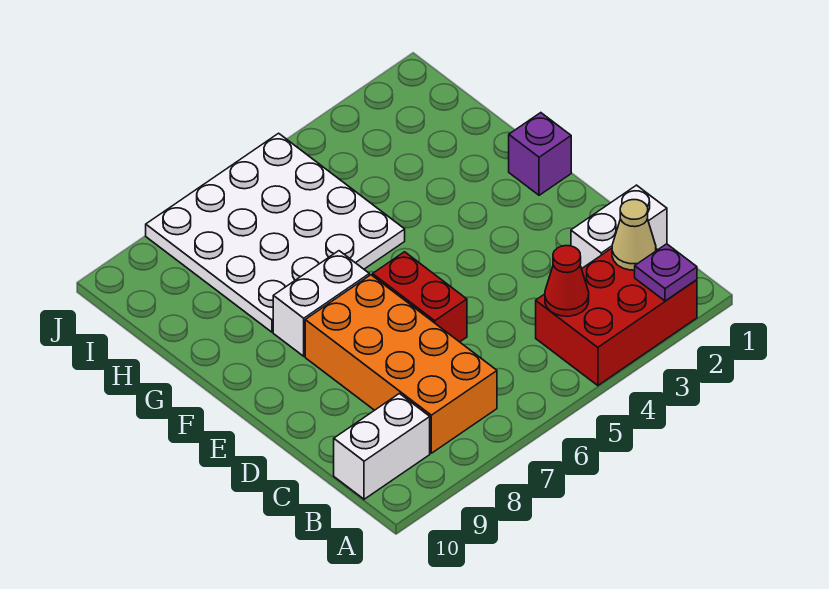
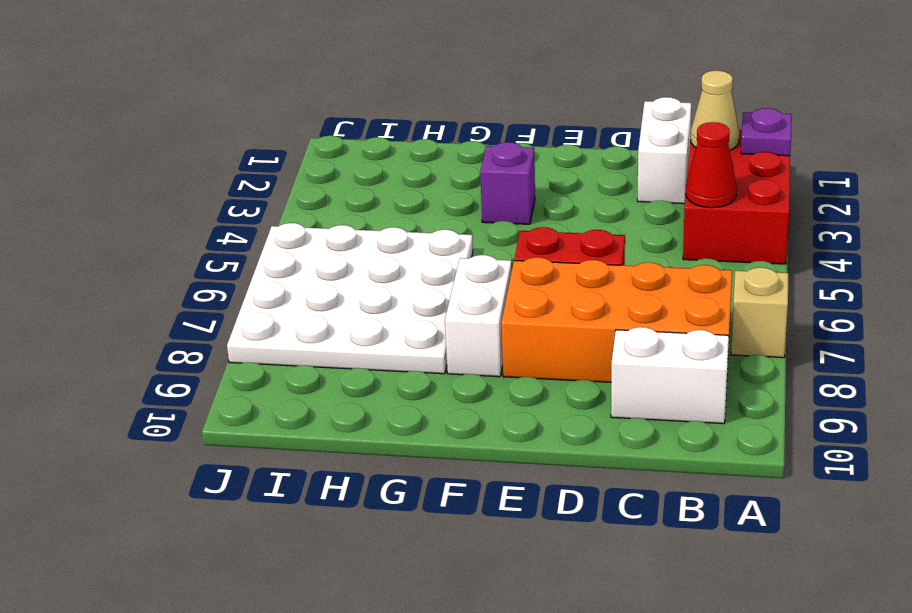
none -> tan brick A7 level 1
white brick B9:B10 level 1 -> white brick B9:C9 level 1
purple brick F1 level 1 -> purple brick F3 level 1

